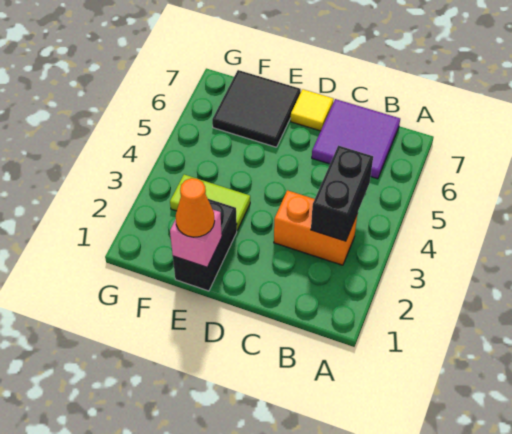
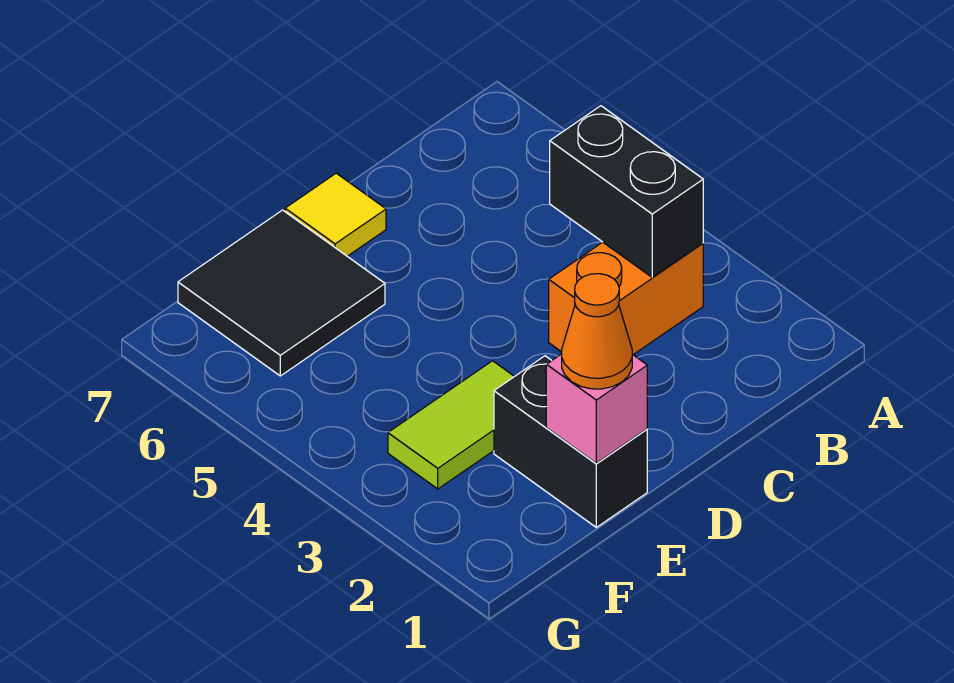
purple tile B6:C7 level 1 -> none

